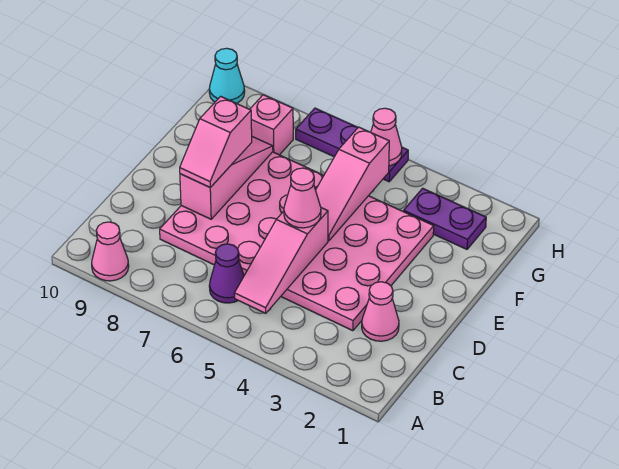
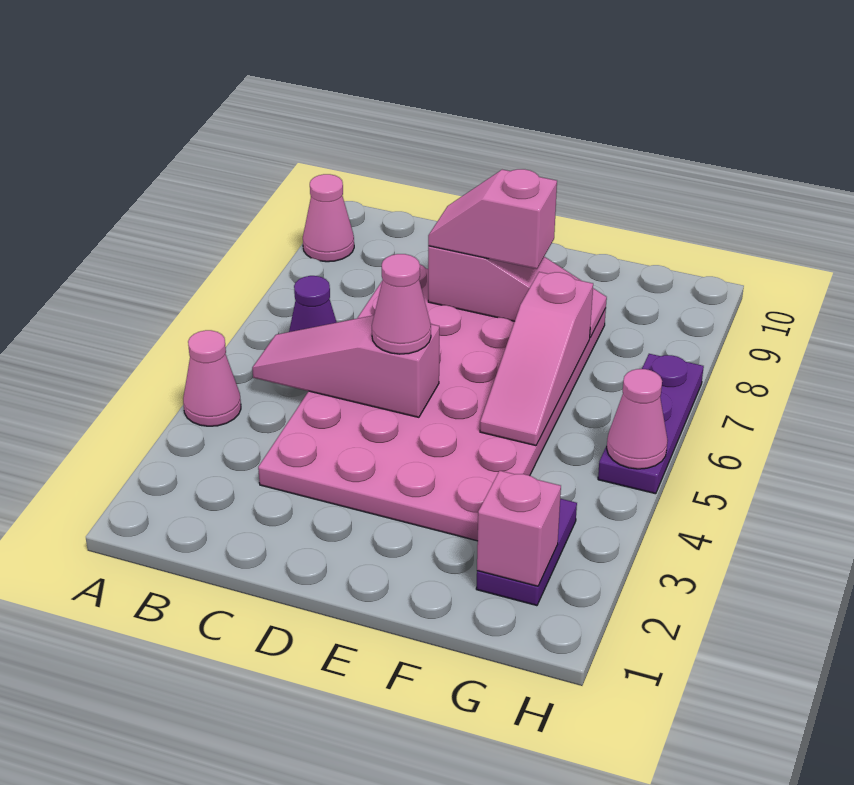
pink cone C2 level 1 -> pink cone A4 level 1
pink slope E5:G5 level 2 top G -> pink slope F5:F7 level 2 top 7
pink brick G8 level 1 -> pink brick G2 level 2
cyan cone H10 level 1 -> none

